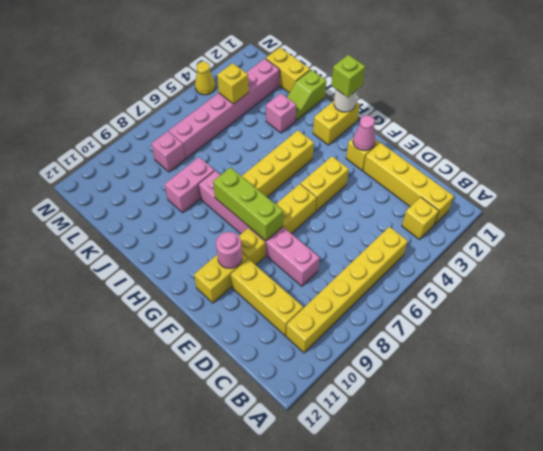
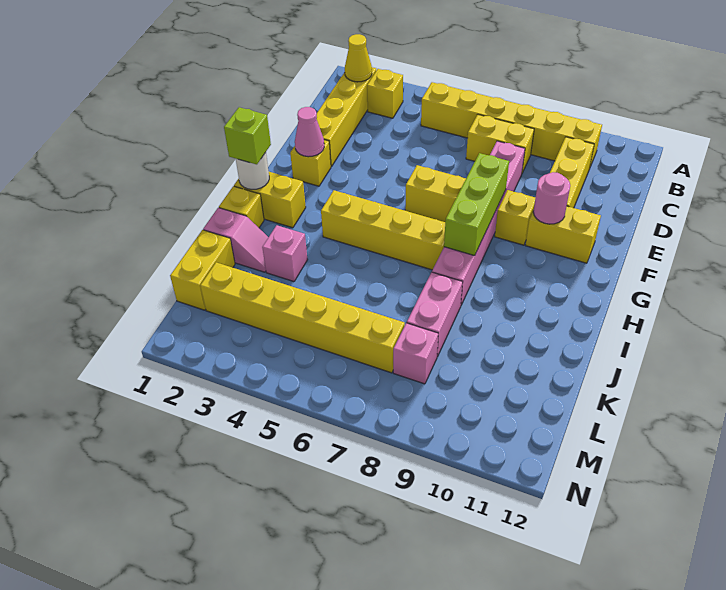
yellow brick F4:F5 level 1 -> yellow brick C7:C8 level 1
lime slope J1:J2 level 1 top 1 -> pink slope J1:J2 level 1 top 1
pink brick J8:J9 level 1 -> pink brick J8:K8 level 1
pink brick L2:L7 level 1 -> yellow brick L2:L7 level 1
yellow brick L4 level 2 -> yellow brick I1 level 1
yellow cone N4 level 1 -> yellow cone B2 level 2

